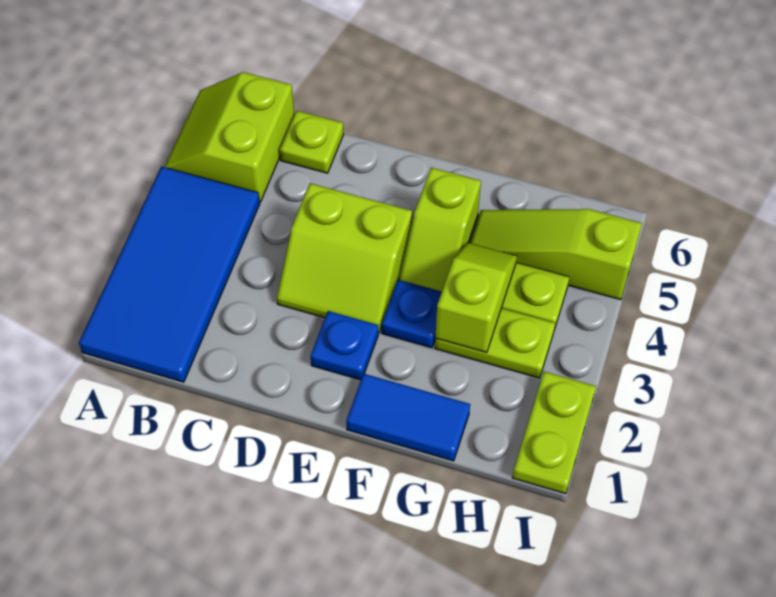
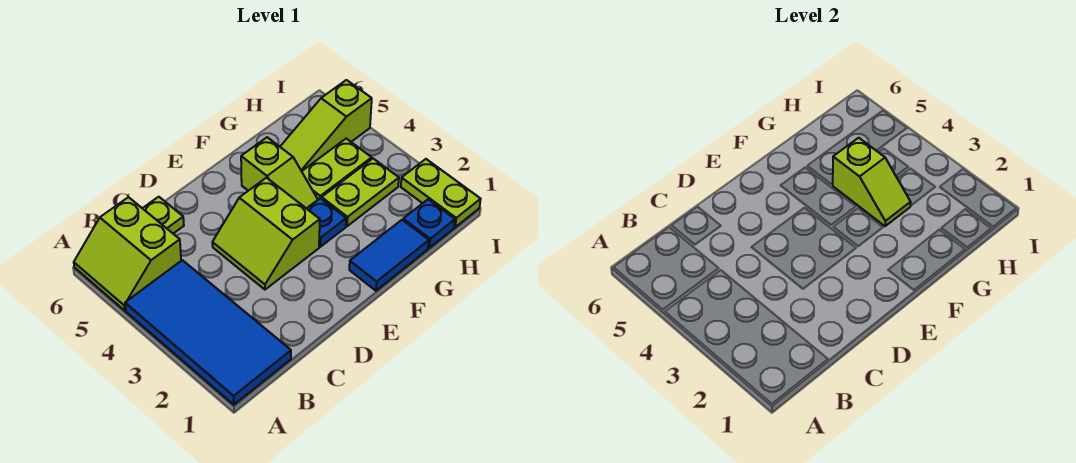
lime slope D3:E4 level 1 top 4 -> lime slope D3:E4 level 1 top E
blue plate E2 level 1 -> blue plate H1 level 1
lime slope G3:G4 level 2 top 3 -> lime slope G3:G4 level 2 top 4

